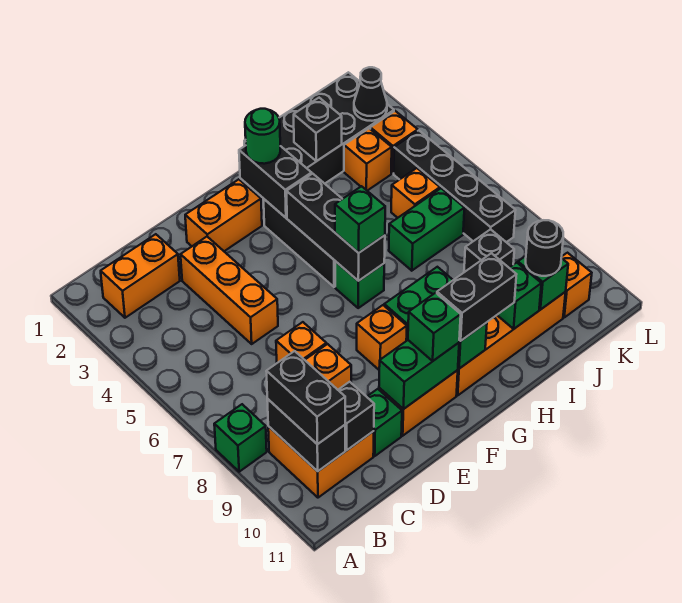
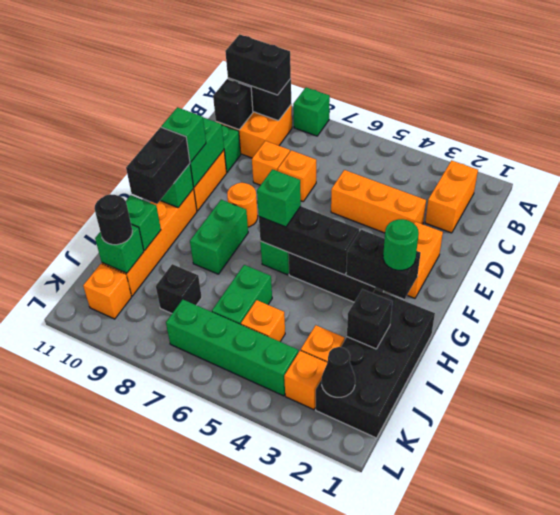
orange brick F8 level 1 -> orange round brick F8 level 1
black brick K4:K7 level 1 -> green brick K4:K7 level 1

